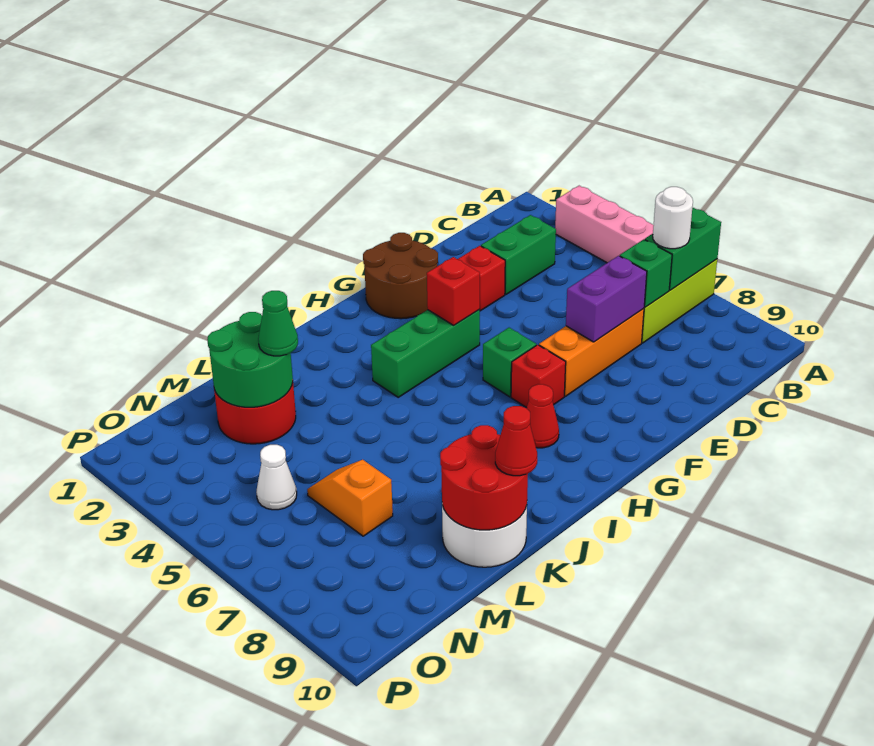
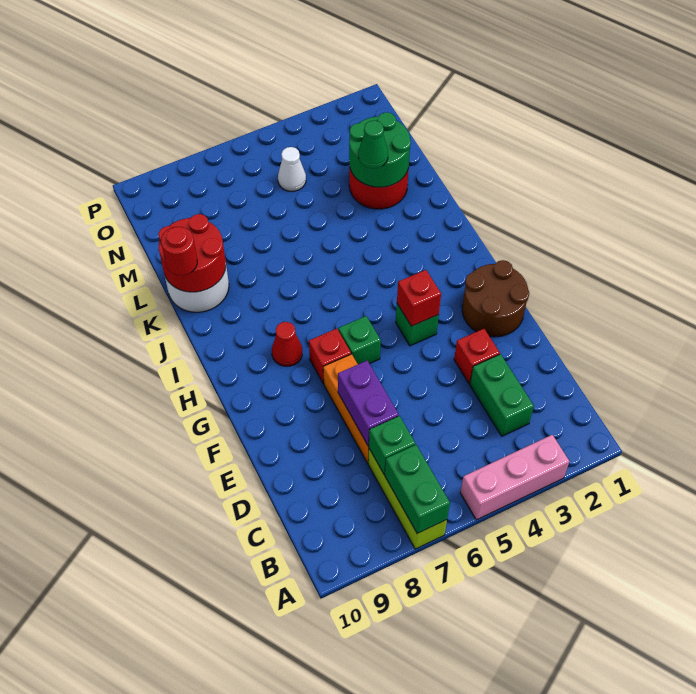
white round brick B7 level 3 -> none
green brick G4:I4 level 1 -> green brick G4 level 1
red cone K10 level 3 -> red round brick K10 level 3
orange slope M6:M7 level 1 top 7 -> none

